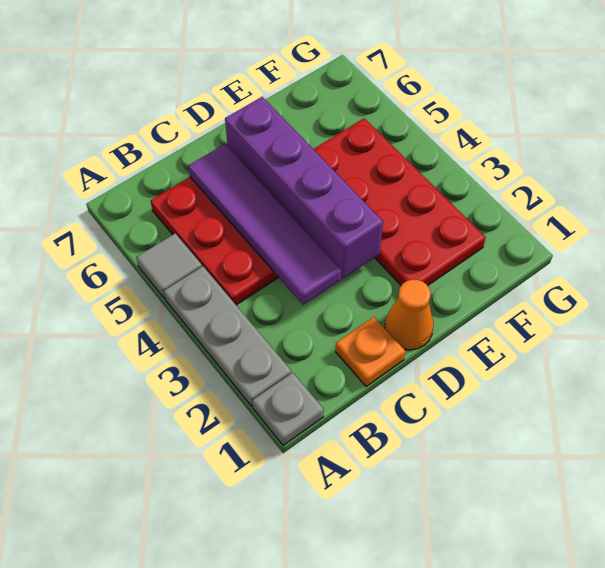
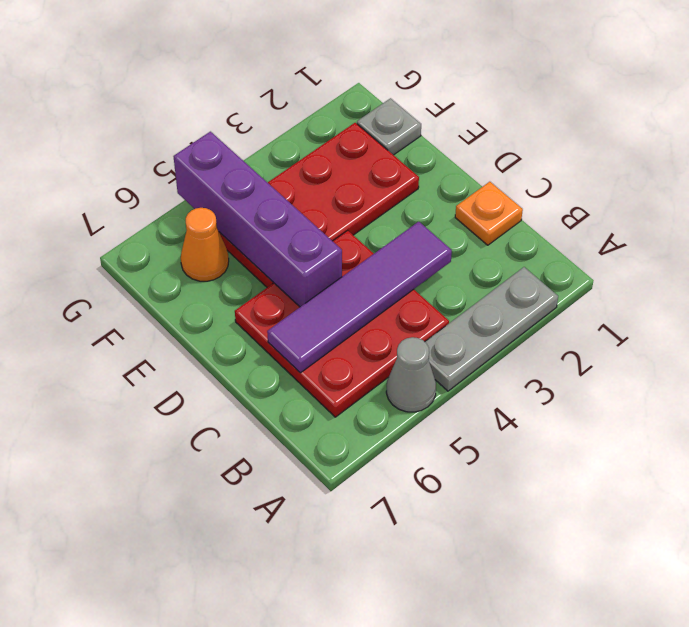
grey plate A1 level 1 -> grey plate F1 level 1
grey tile A5 level 1 -> grey cone A5 level 1
orange cone D1 level 1 -> orange cone F6 level 1
purple brick D3:D6 level 2 -> purple brick D5:G5 level 2

